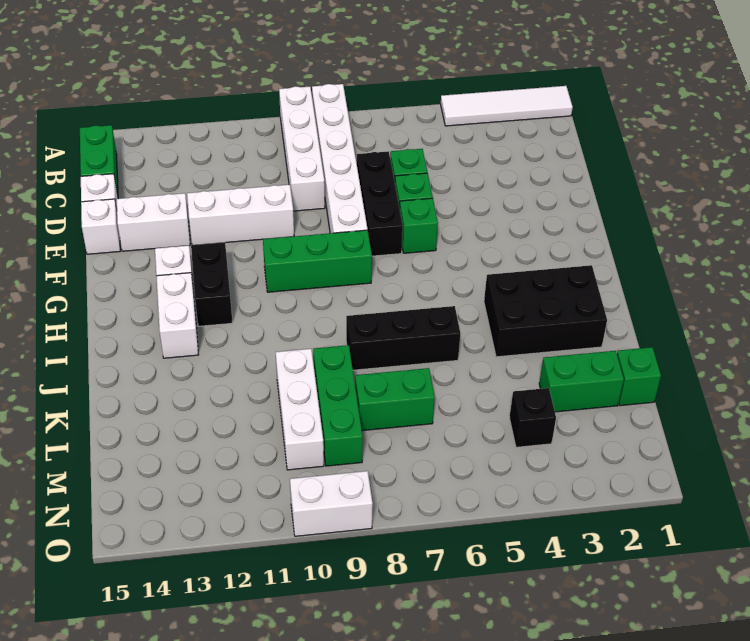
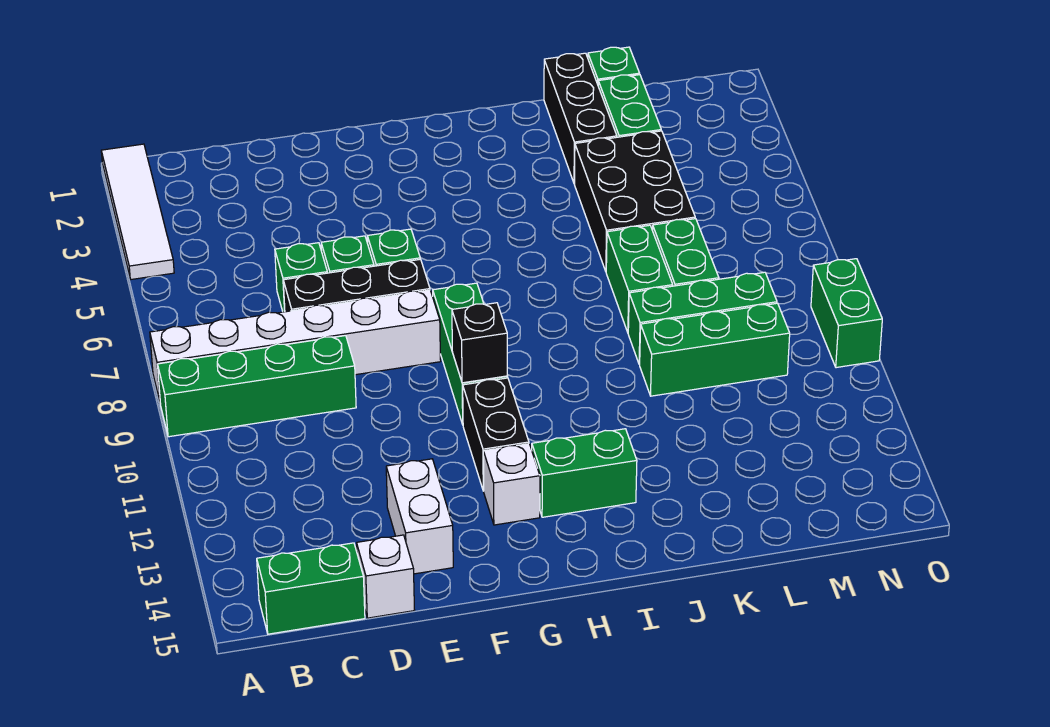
white brick A9:D9 level 1 -> green brick A9:D9 level 1
white brick E10:E12 level 1 -> none
white brick E15 level 1 -> none
black brick G12:H12 level 1 -> black brick G11:G12 level 1
white brick H13:I13 level 1 -> green brick H13:I13 level 1
black brick I2:J4 level 1 -> black brick K4:L6 level 1
black brick J6:J8 level 1 -> black brick K1:K3 level 1
none -> green brick K7:K8 level 1
white brick K10:M10 level 1 -> green brick K10:M10 level 1
black brick M4 level 1 -> black brick G10 level 2
white brick O9:O10 level 1 -> green brick O9:O10 level 1

